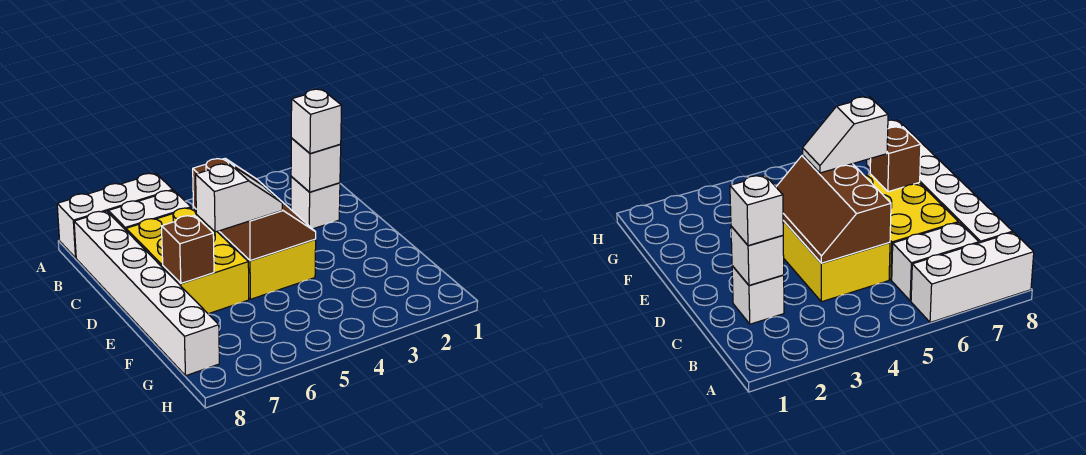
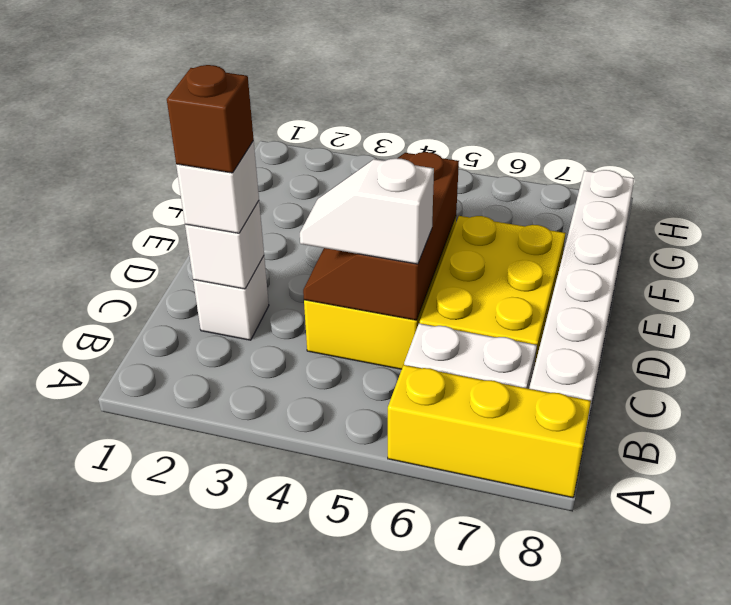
white brick A6:A8 level 1 -> yellow brick A6:A8 level 1
white slope E5:E6 level 3 top 6 -> white slope C4:C5 level 3 top 5
brown brick E7 level 2 -> brown brick C2 level 4

